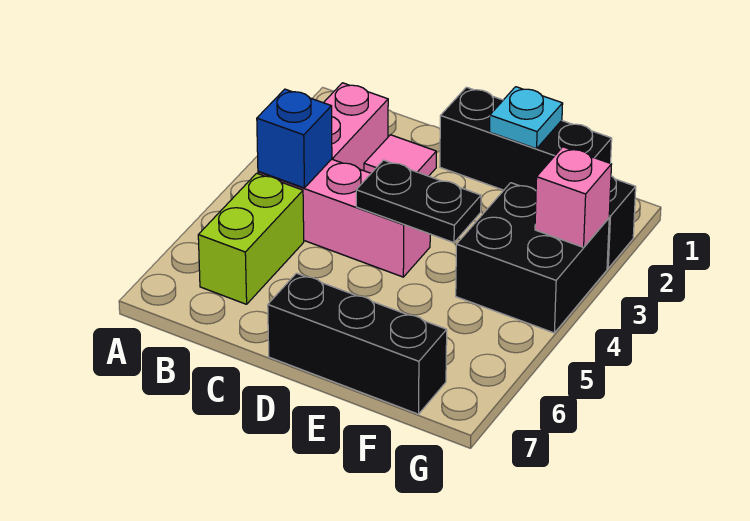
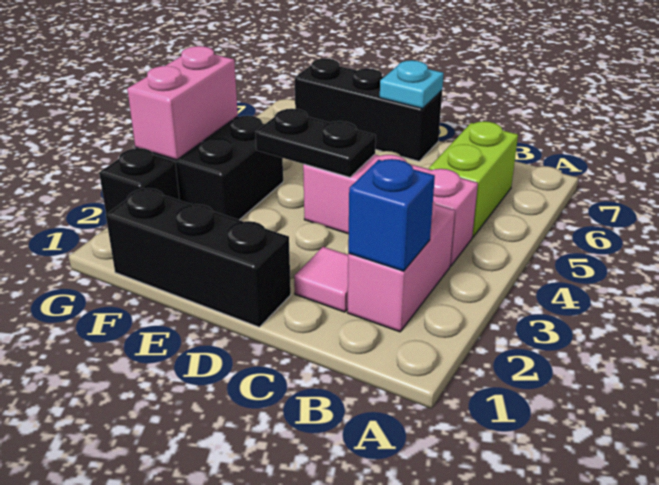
blue brick B4 level 2 -> blue brick B2 level 2
cyan plate E1 level 2 -> cyan plate D7 level 2
pink brick G3 level 2 -> pink brick G3:G4 level 2

